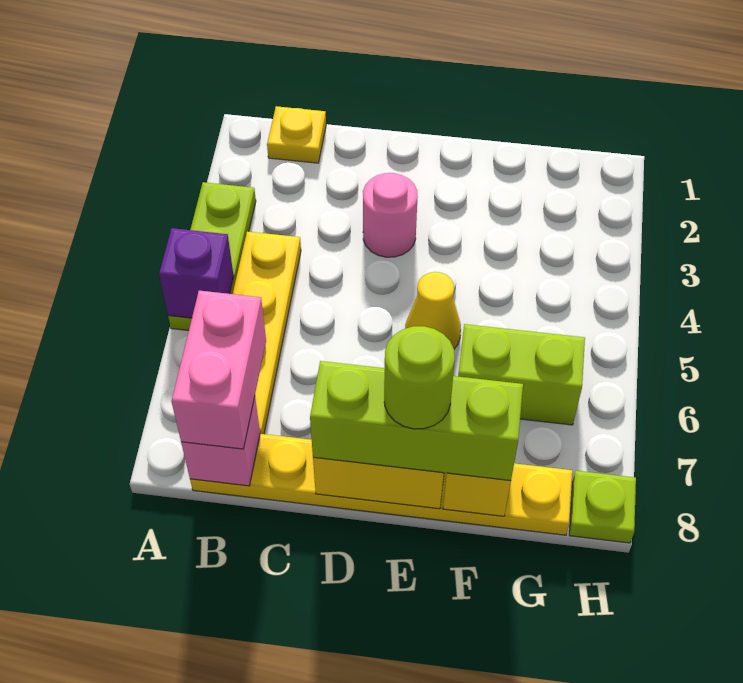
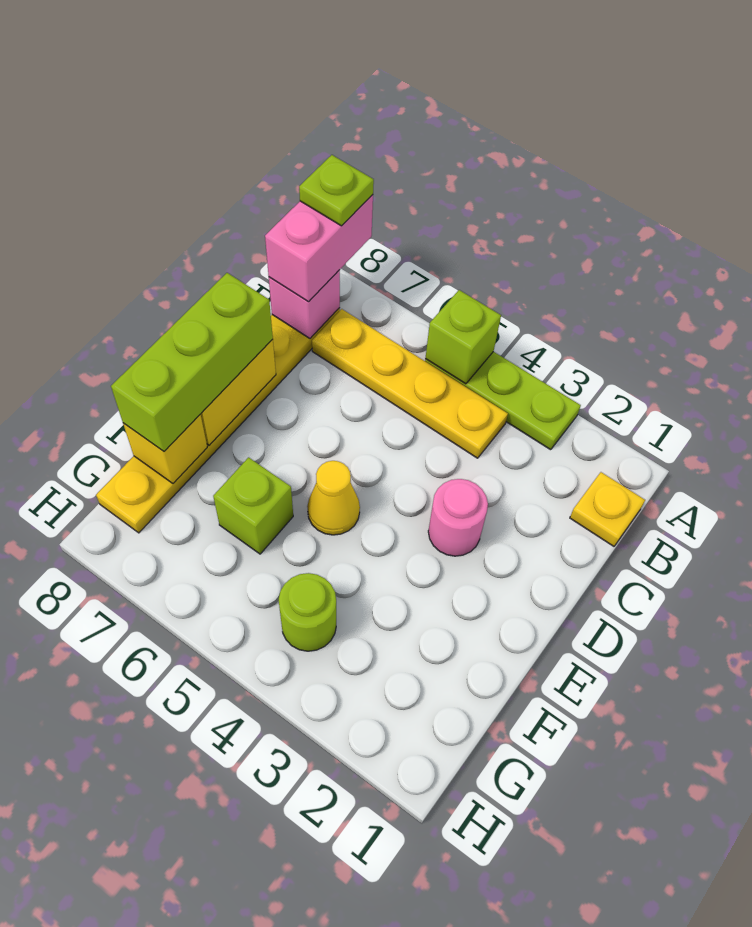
purple brick A5 level 2 -> lime brick A5 level 2
pink brick B7:B8 level 3 -> pink brick A8:B8 level 3
lime round brick E8 level 4 -> lime round brick G4 level 1
lime brick F6:G6 level 1 -> lime brick F6 level 1
lime plate H8 level 1 -> lime plate A8 level 4

